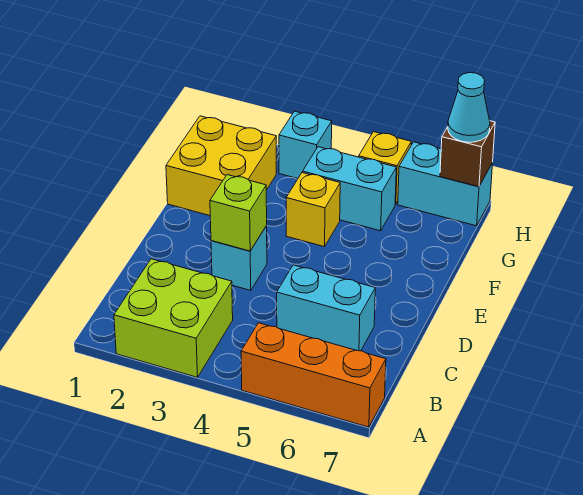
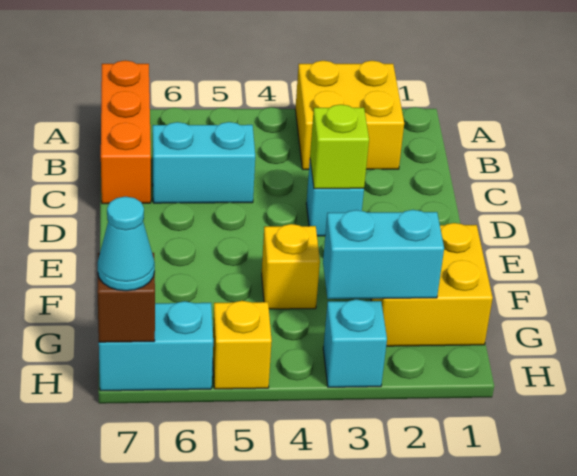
lime brick A2:B3 level 1 -> yellow brick A2:B3 level 1
orange brick A5:A7 level 1 -> orange brick A7:C7 level 1
cyan brick G4:G5 level 1 -> cyan brick G2:G3 level 2

